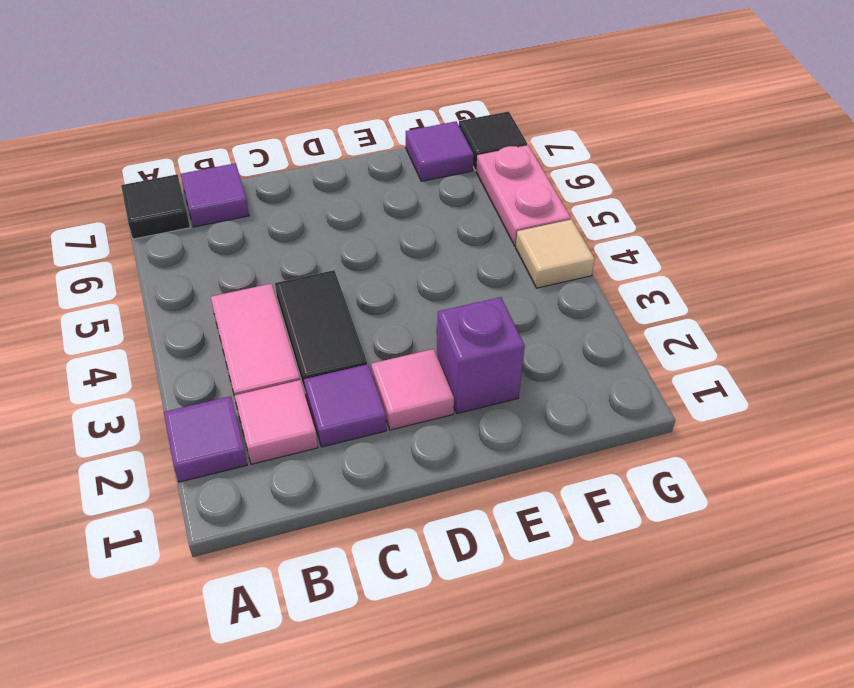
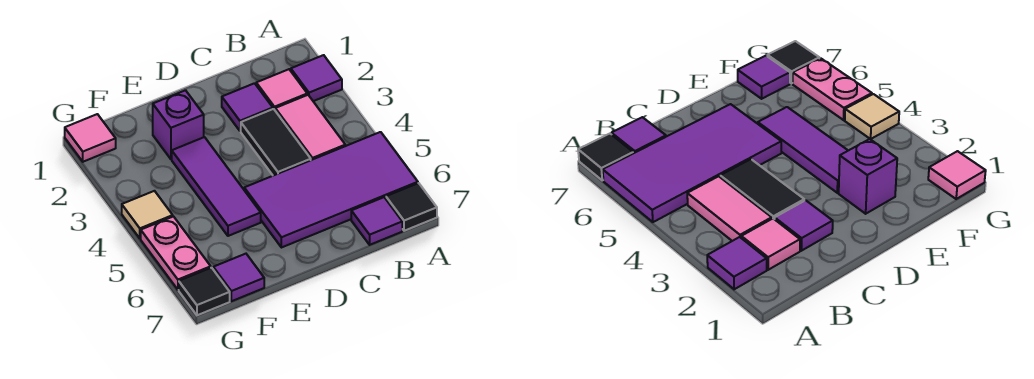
none -> purple tile A5:D6 level 1
pink tile D2 level 1 -> pink tile G1 level 1
none -> purple tile E3:E5 level 1

